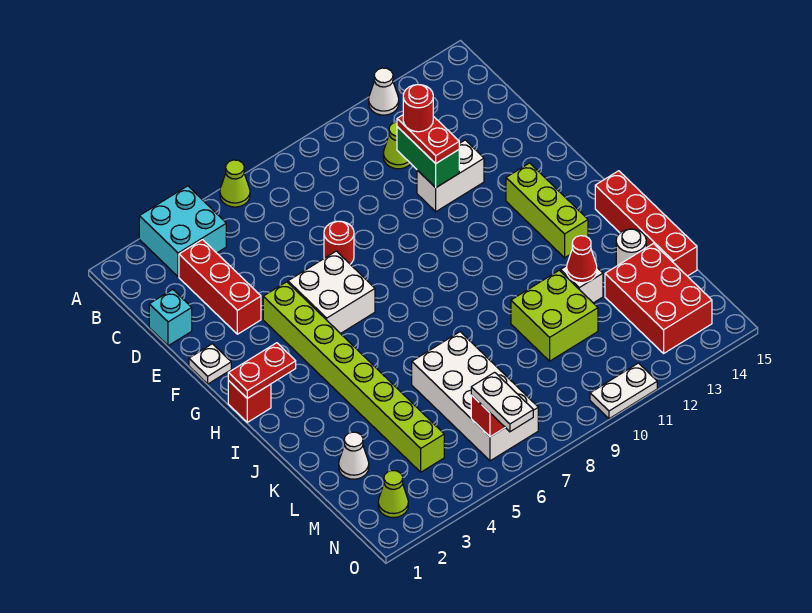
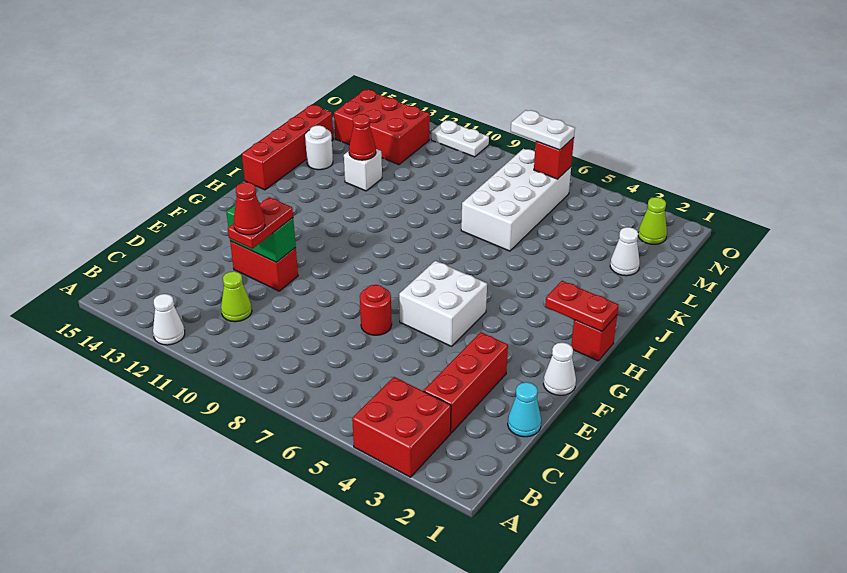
cyan brick A3:B4 level 1 -> red brick A3:B4 level 1
lime cone A6 level 1 -> none
cyan brick D1 level 1 -> cyan cone D1 level 1
green brick D11:E11 level 2 -> green brick E11:E12 level 2
red round brick D11 level 4 -> red cone D11 level 4
white brick E11:E12 level 1 -> red brick E11:E12 level 1
white plate F1 level 1 -> white cone F1 level 1
lime brick F4:M4 level 1 -> none
lime brick G13:I13 level 1 -> none
lime brick K10:L11 level 1 -> none
red brick L13:N14 level 1 -> red brick M12:N14 level 1
white plate N6:O6 level 3 -> white plate N6:N7 level 3

